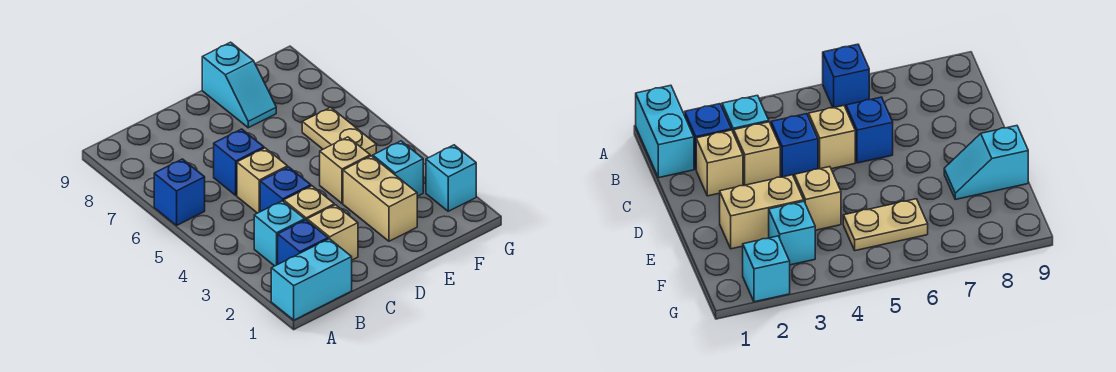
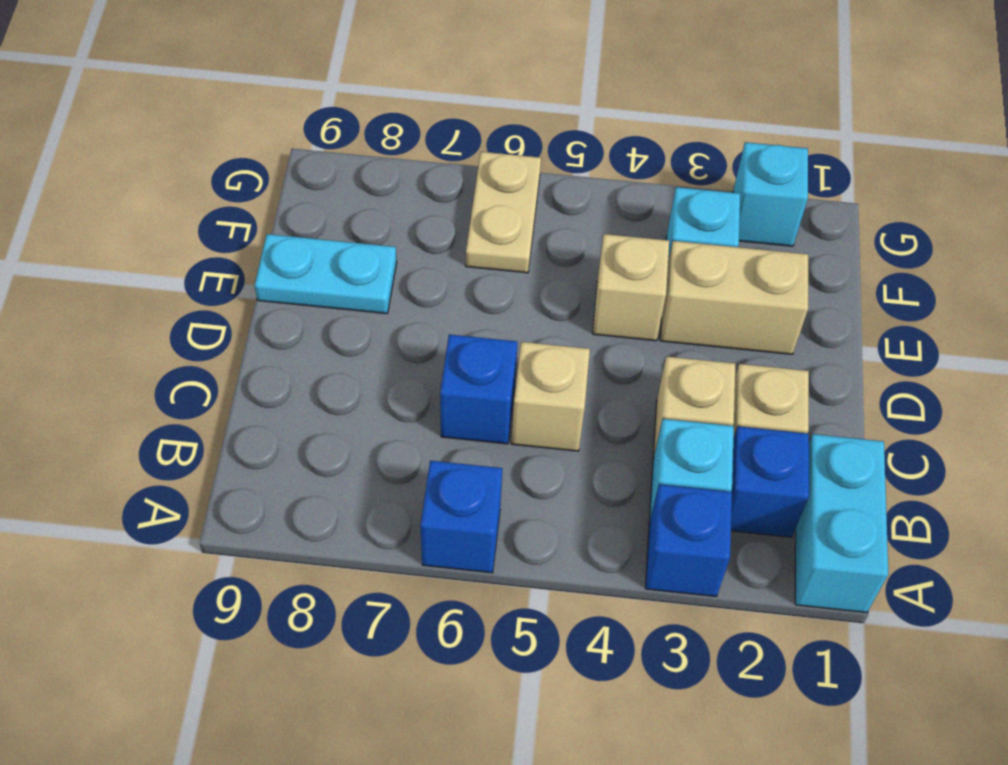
blue brick C4 level 1 -> blue brick A3 level 1
cyan slope E8:E9 level 1 top 9 -> cyan plate E8:E9 level 1
tan plate F5:F6 level 1 -> tan plate F6:G6 level 1

